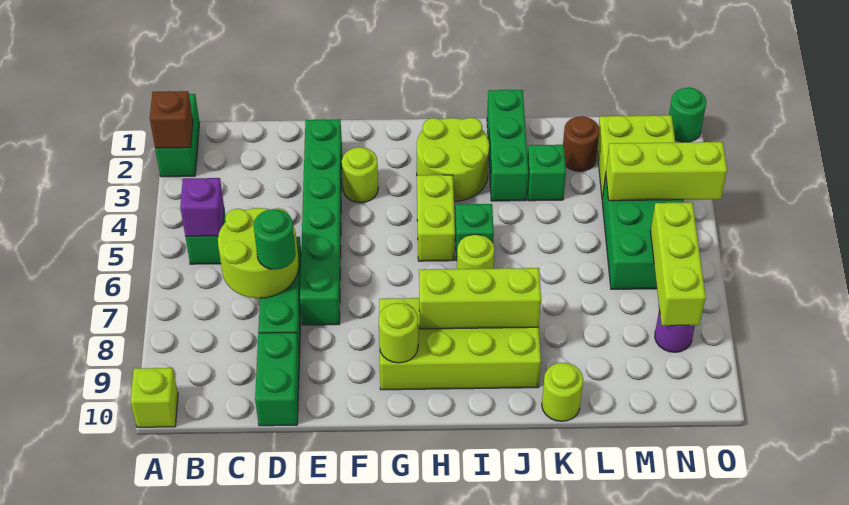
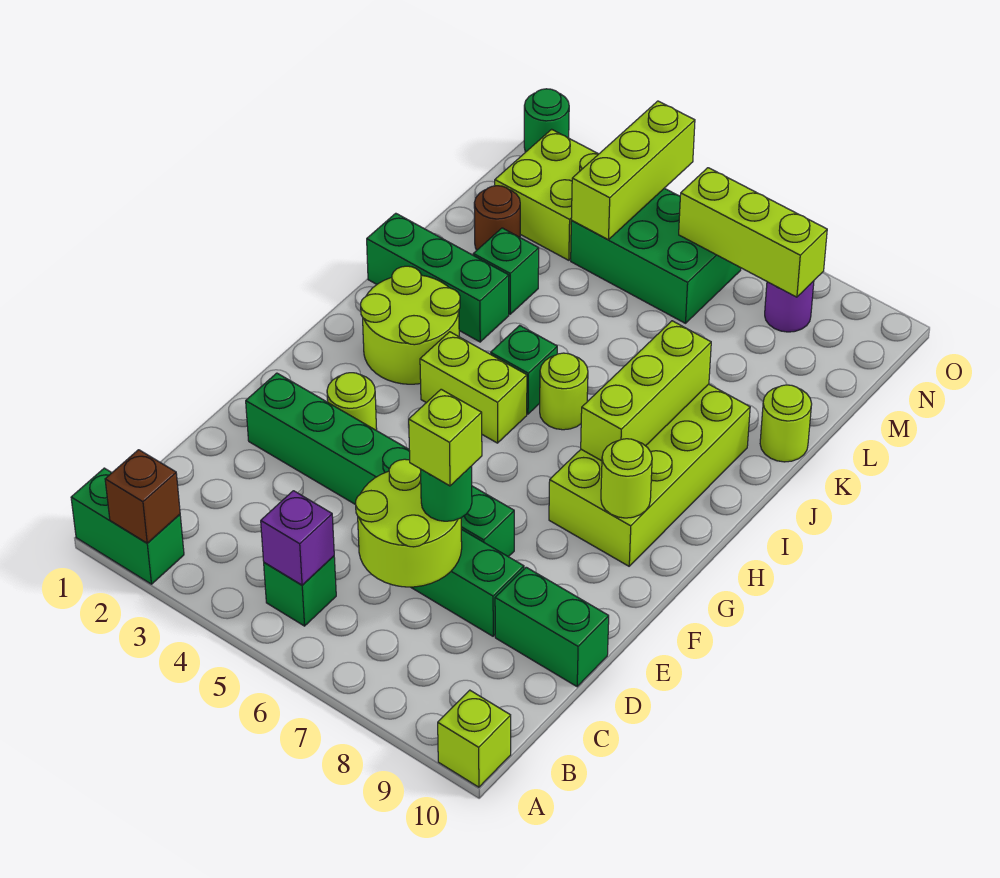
none -> lime brick D7 level 4

